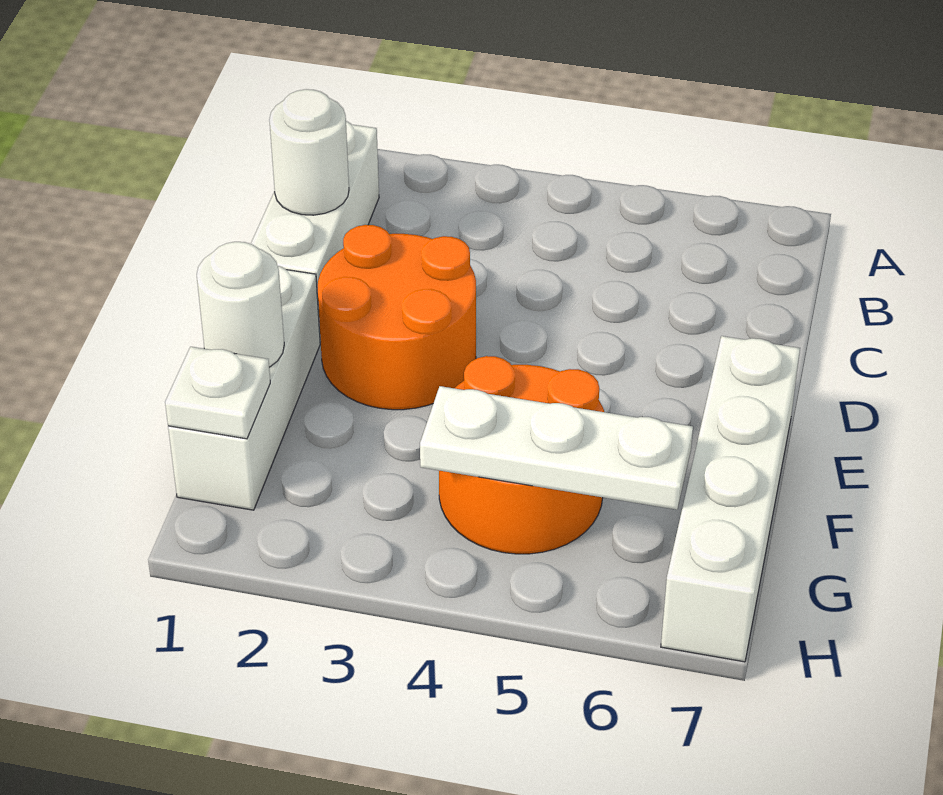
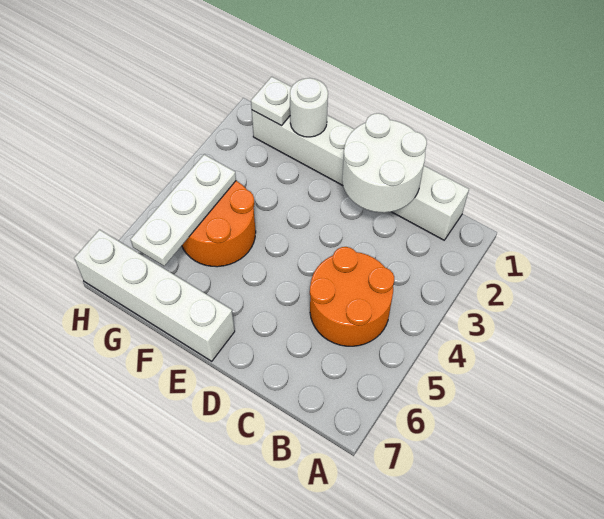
white round brick C1 level 2 -> white round brick C1:D2 level 2
orange round brick D2:E3 level 1 -> orange round brick B4:C5 level 1

